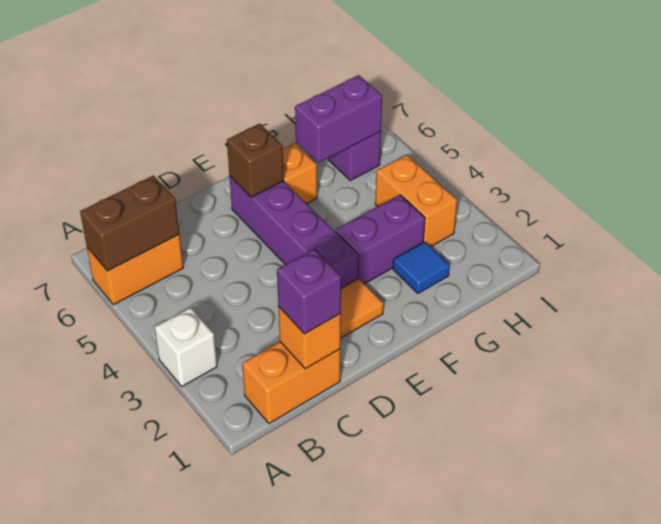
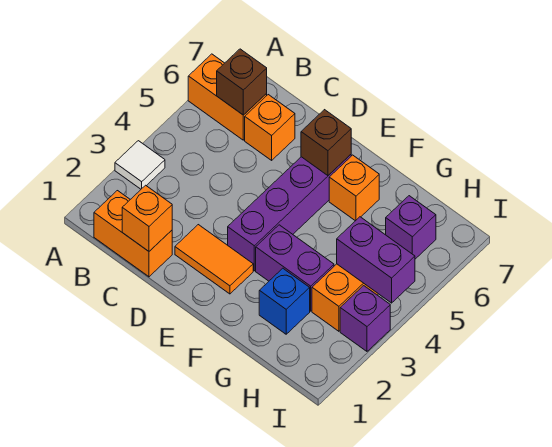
white brick A3 level 1 -> white tile A3 level 1
brown brick A6:B6 level 2 -> brown brick B6 level 2
purple brick C1 level 3 -> purple brick I3 level 1
none -> orange brick C6 level 1
blue tile G2 level 1 -> blue brick G2 level 1
purple brick G6:H6 level 2 -> purple brick H4:I4 level 2

